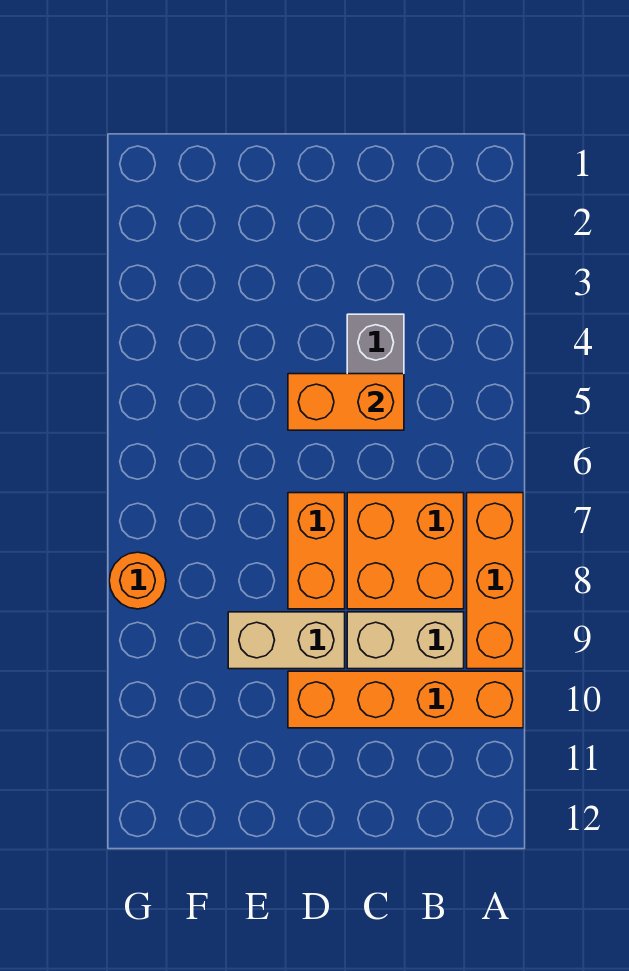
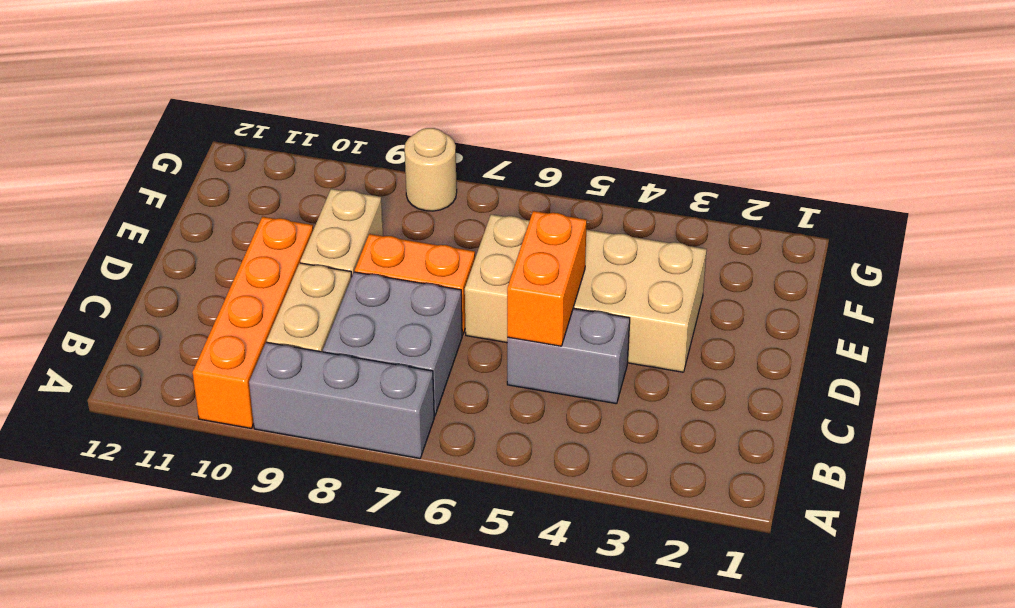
orange brick A7:A9 level 1 -> grey brick A7:A9 level 1
orange brick B7:C8 level 1 -> grey brick B7:C8 level 1
none -> tan brick D3:E6 level 1
orange round brick G8 level 1 -> tan round brick G8 level 1

